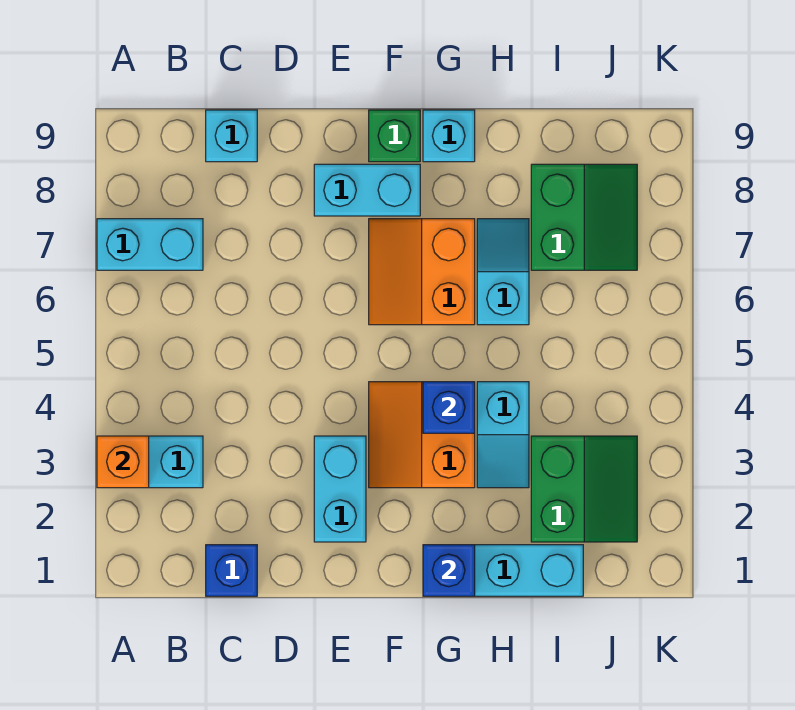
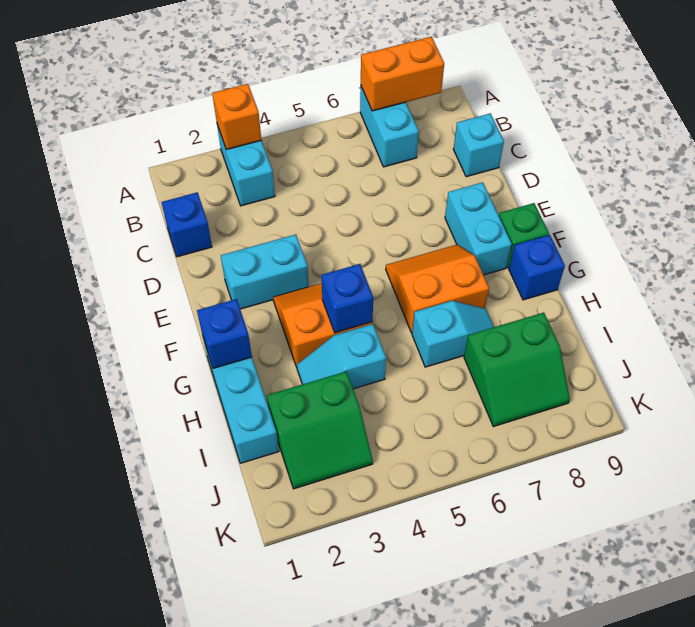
none -> orange brick A7:A8 level 2
cyan brick G9 level 1 -> blue brick G9 level 1

